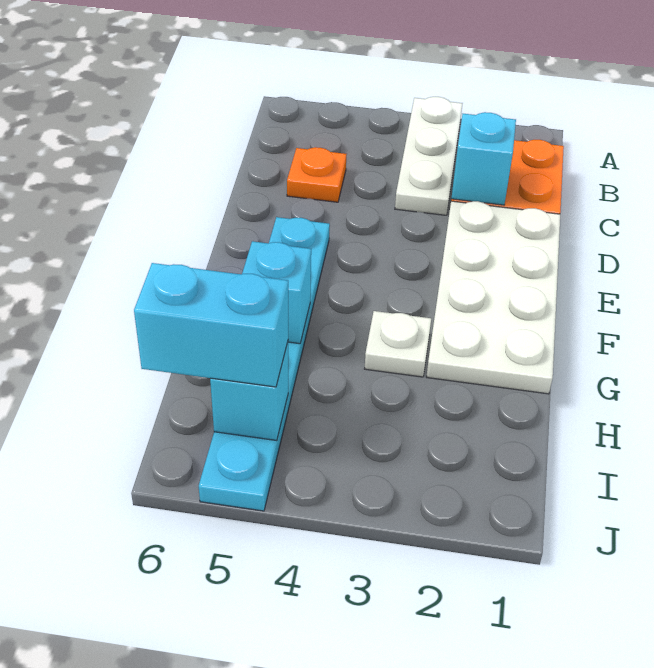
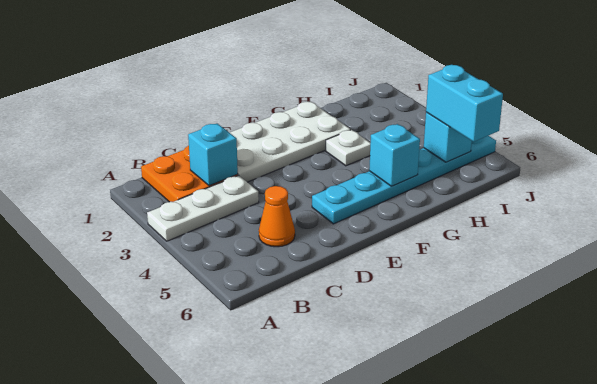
orange plate C5 level 1 -> orange cone C5 level 1

